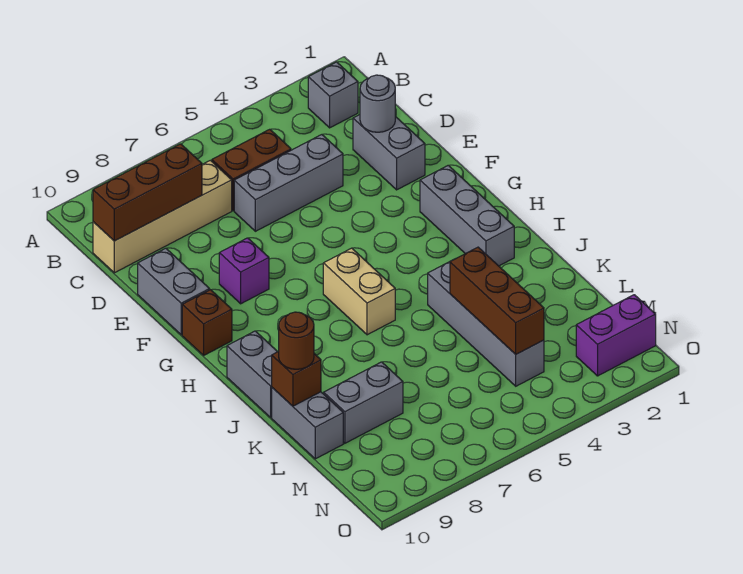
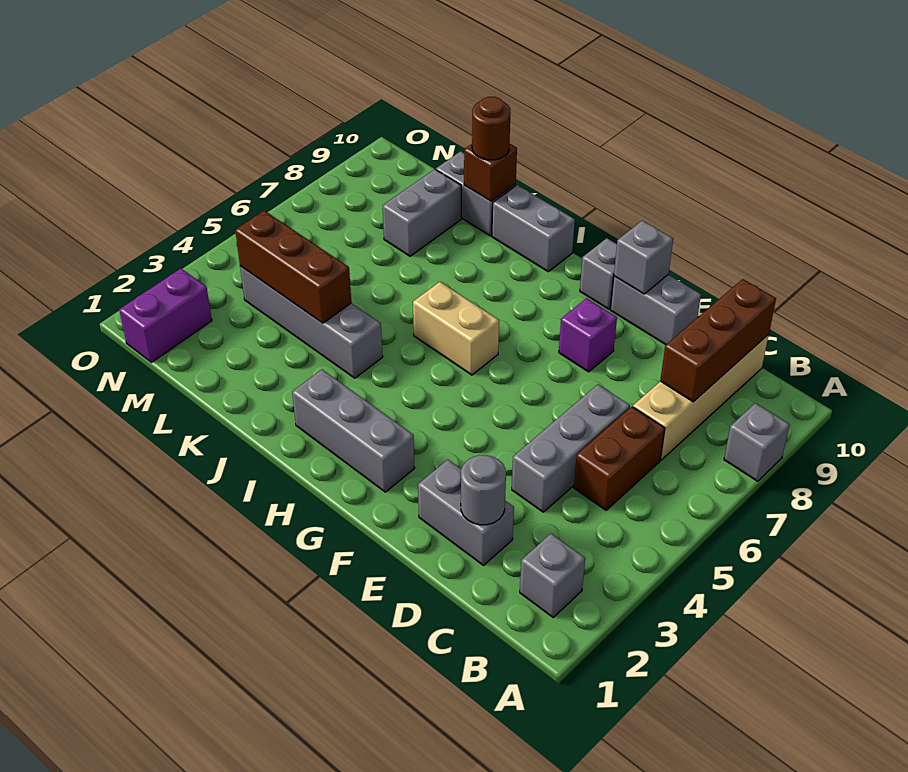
none -> grey brick A8 level 1
none -> grey brick F10 level 2
brown brick G10 level 1 -> grey brick G10 level 1

